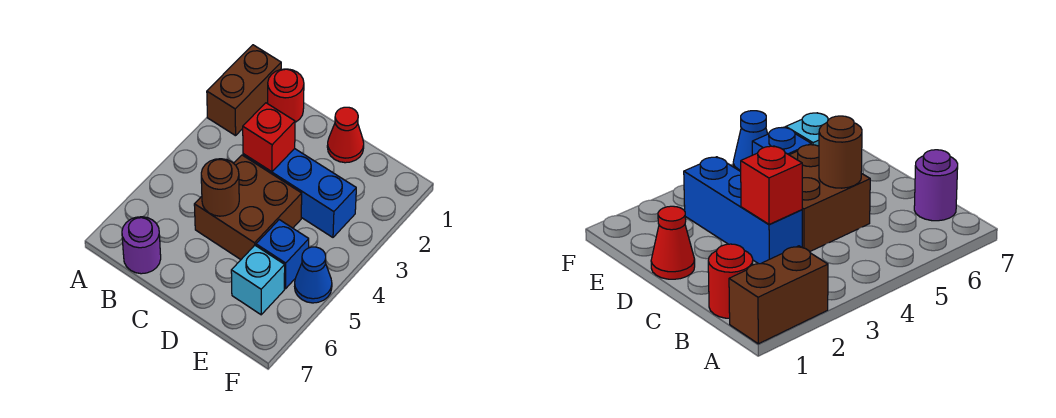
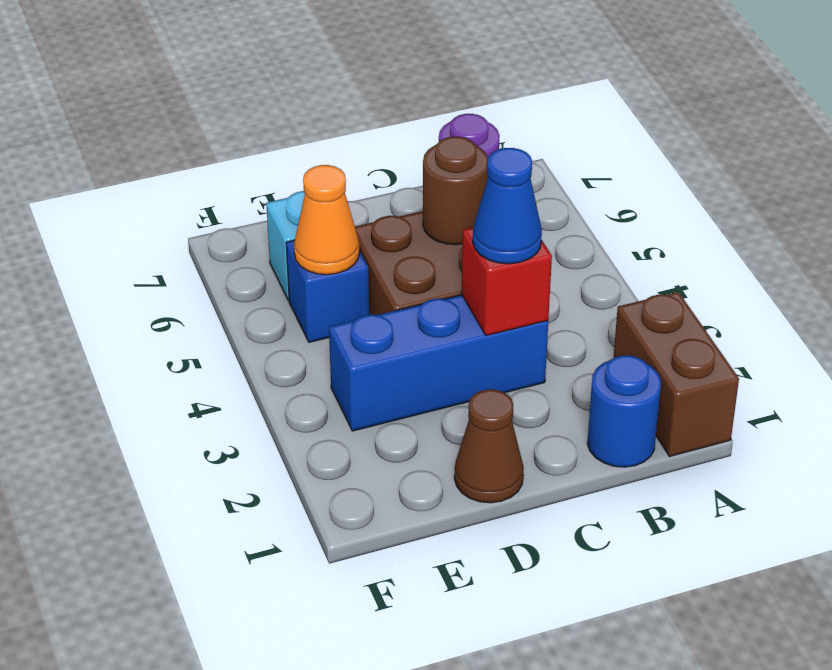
red round brick B1 level 1 -> blue round brick B1 level 1
red cone D1 level 1 -> brown cone D1 level 1
none -> orange cone E5 level 2
blue cone F5 level 1 -> blue cone C3 level 3

